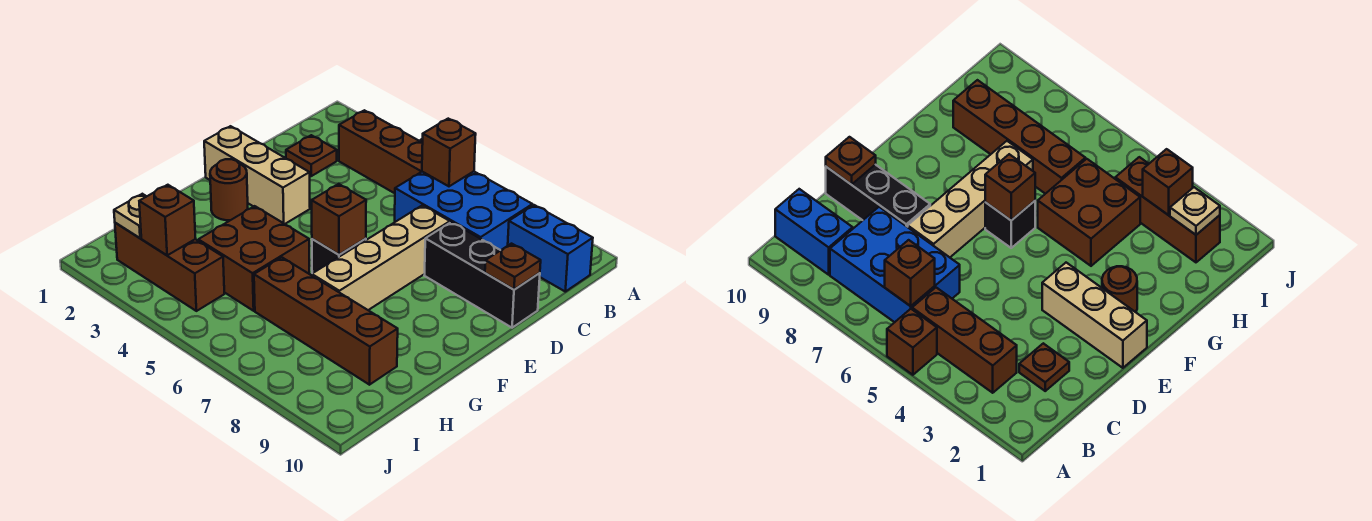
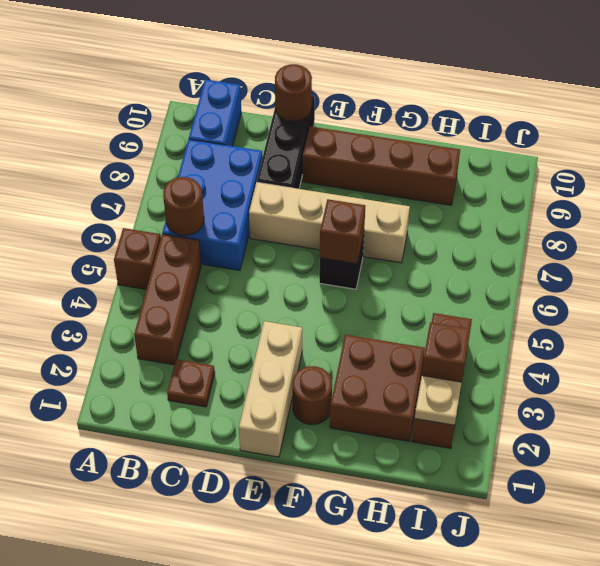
brown brick B6 level 2 -> brown round brick B6 level 2
brown plate D10 level 2 -> brown round brick D10 level 2
brown brick G4:H5 level 1 -> brown brick G2:H3 level 1
brown brick H6:H9 level 1 -> brown brick E9:H9 level 1

